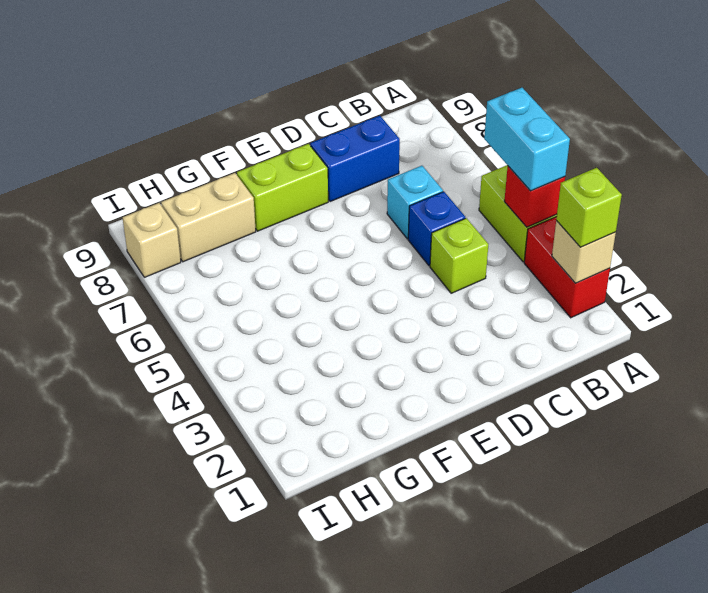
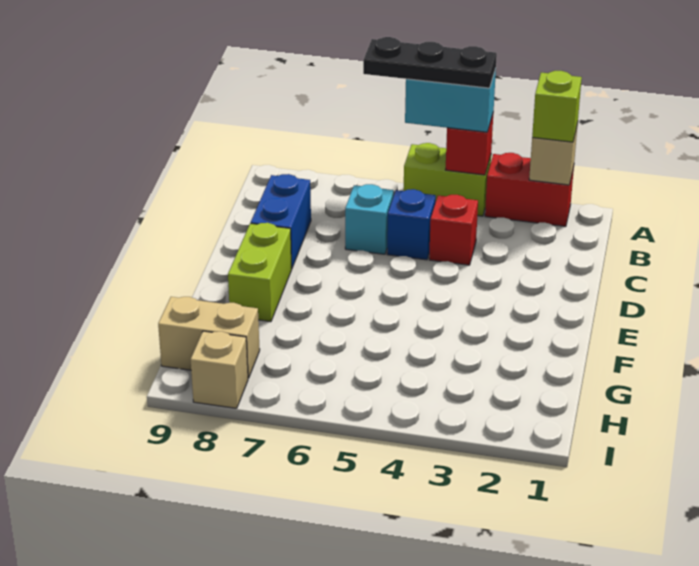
none -> black plate A4:A6 level 4
lime brick C4 level 1 -> red brick C4 level 1
tan brick G8:H8 level 1 -> tan brick H8:H9 level 1

